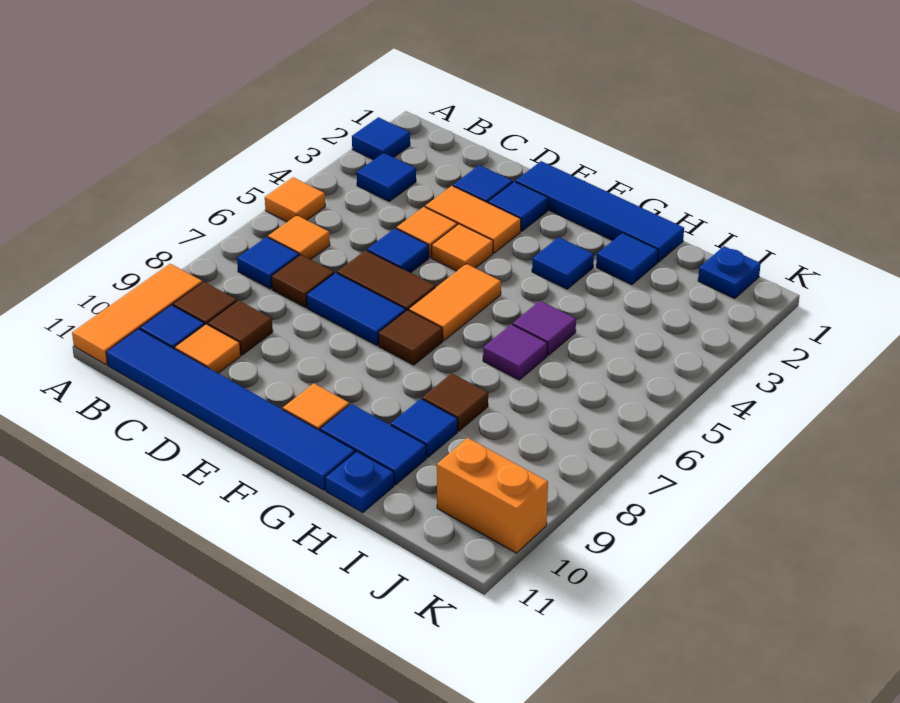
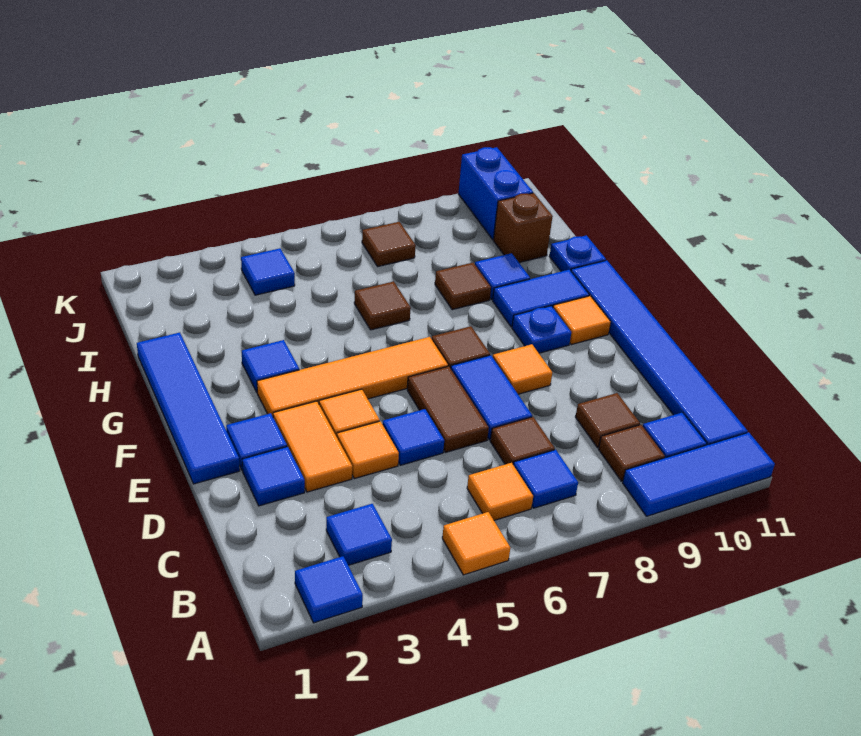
orange tile A9:A11 level 1 -> blue tile A9:A11 level 1
orange tile C10 level 1 -> orange tile E8 level 1
orange tile F5:F6 level 1 -> orange tile F3:F6 level 1
blue tile G10:H10 level 1 -> blue tile G9:G10 level 1
blue tile H2 level 1 -> blue tile J4 level 1
purple tile H5 level 1 -> none
purple tile H6 level 1 -> brown tile H6 level 1
none -> brown brick I10 level 1
blue plate J1 level 1 -> blue plate F9 level 1
none -> brown tile J7 level 1
orange brick J10:K10 level 1 -> blue brick J10:K10 level 1

